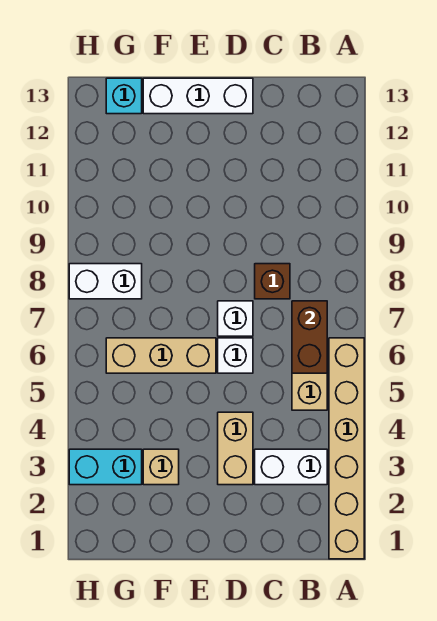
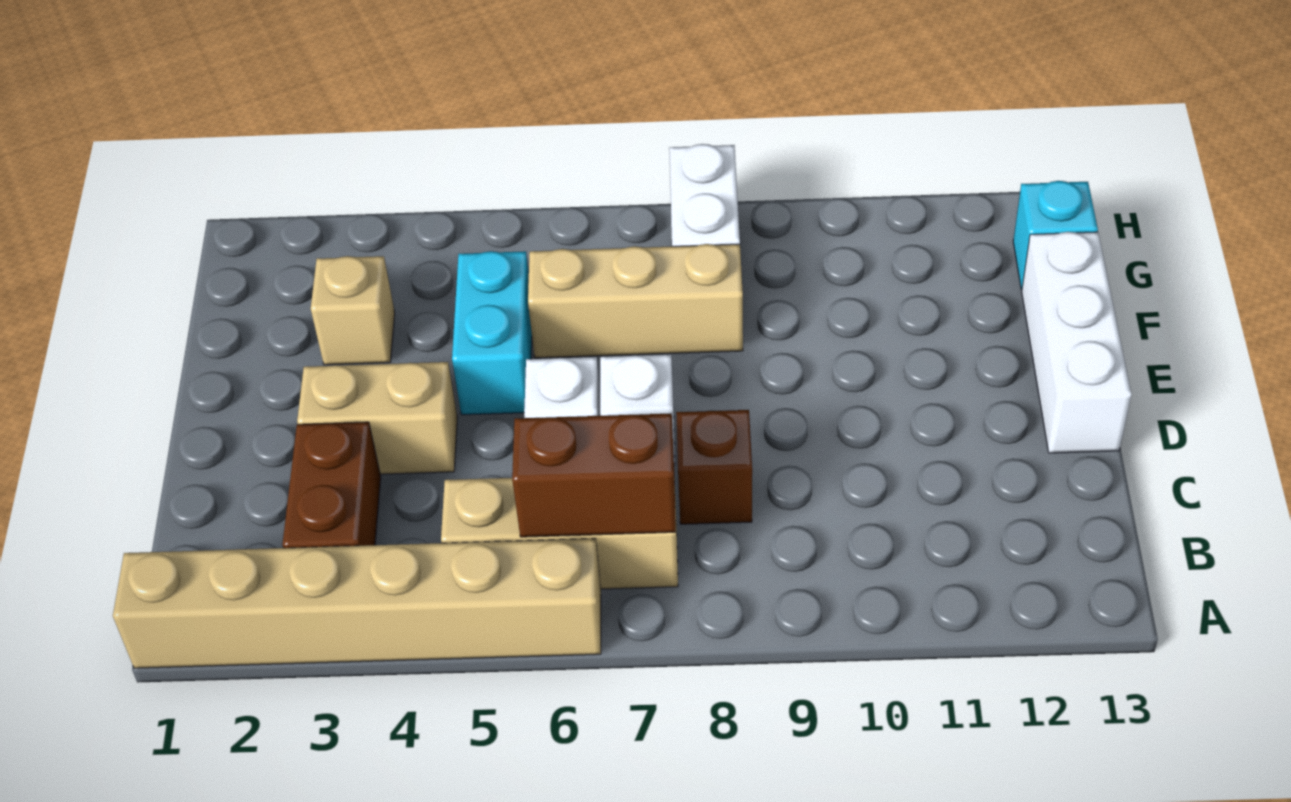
white brick B3:C3 level 1 -> brown brick B3:C3 level 1
tan brick E6:G6 level 1 -> tan brick F6:F8 level 1
cyan brick G3:H3 level 1 -> cyan brick E5:F5 level 1

